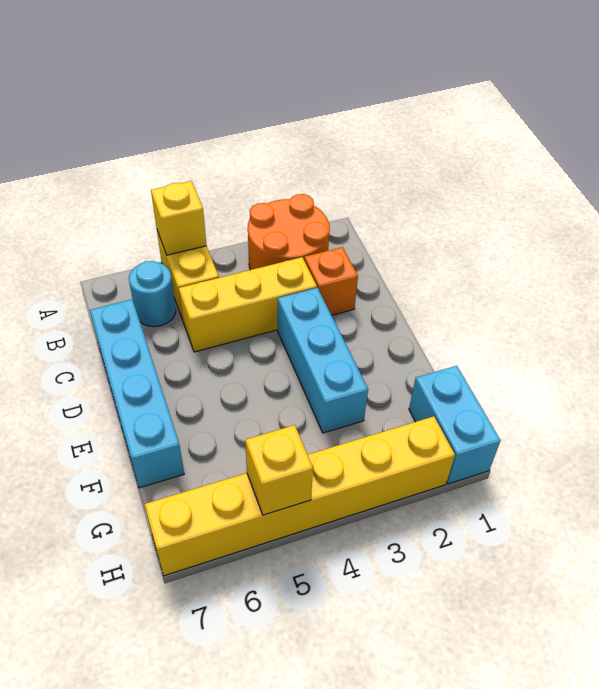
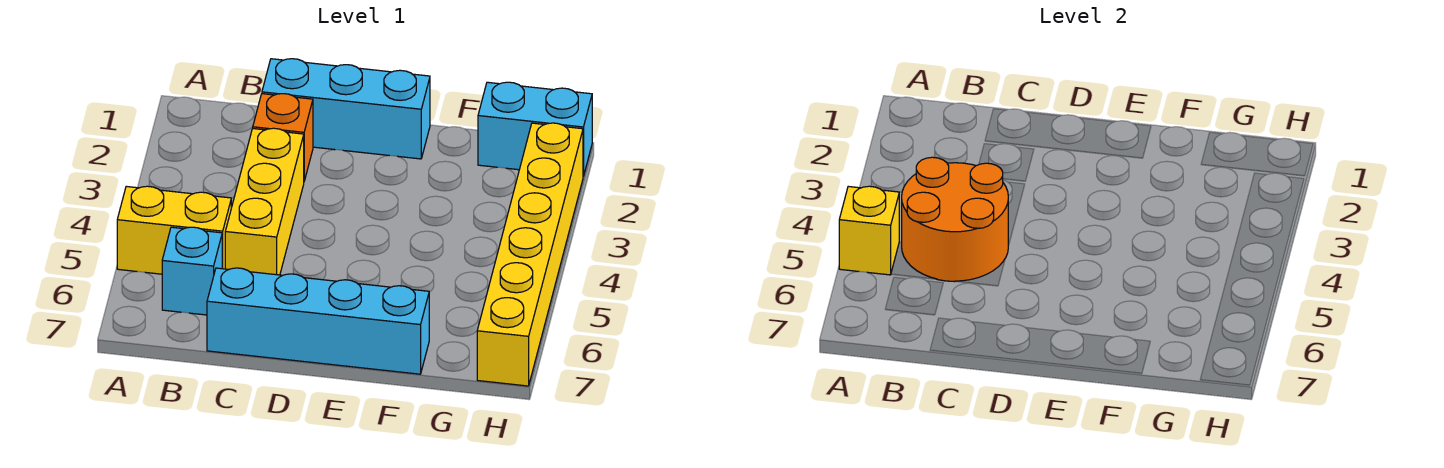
orange round brick A2:B3 level 1 -> orange round brick B4:C5 level 2
cyan round brick B6 level 1 -> cyan brick B6 level 1
cyan brick D3:F3 level 1 -> cyan brick C1:E1 level 1
yellow brick H5 level 2 -> none

